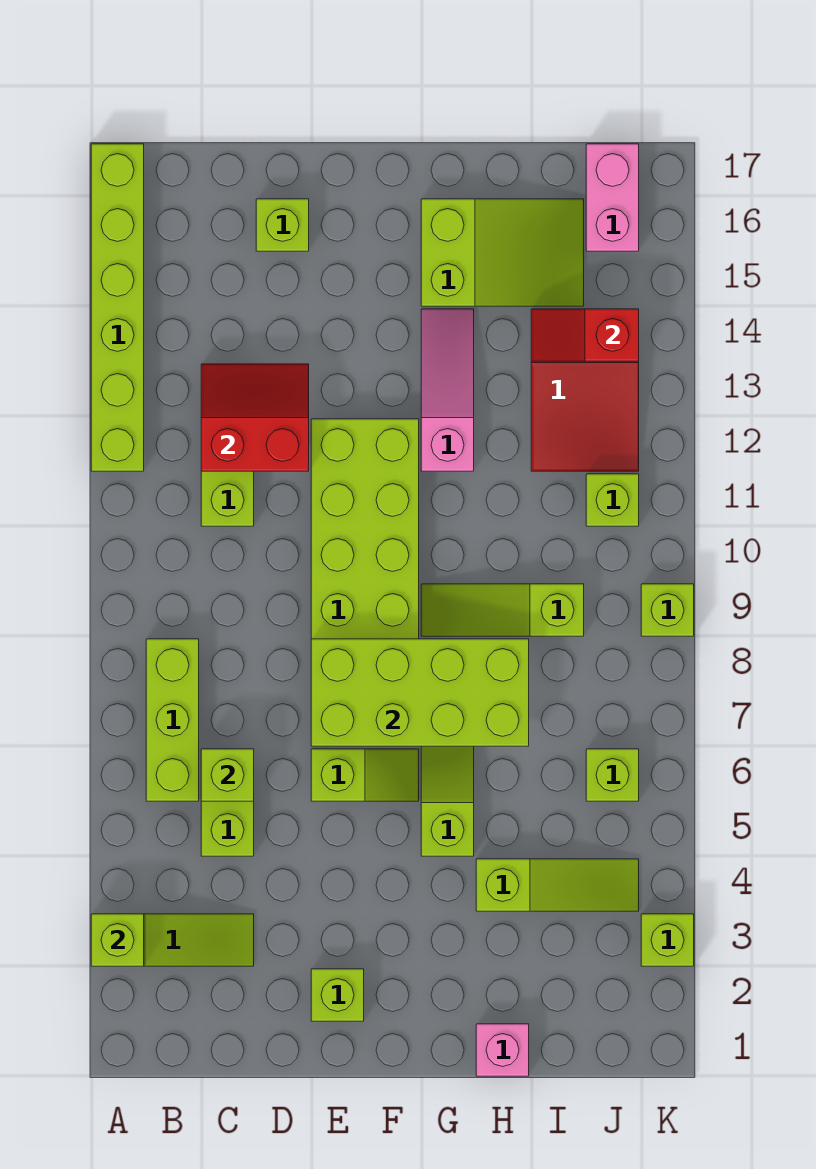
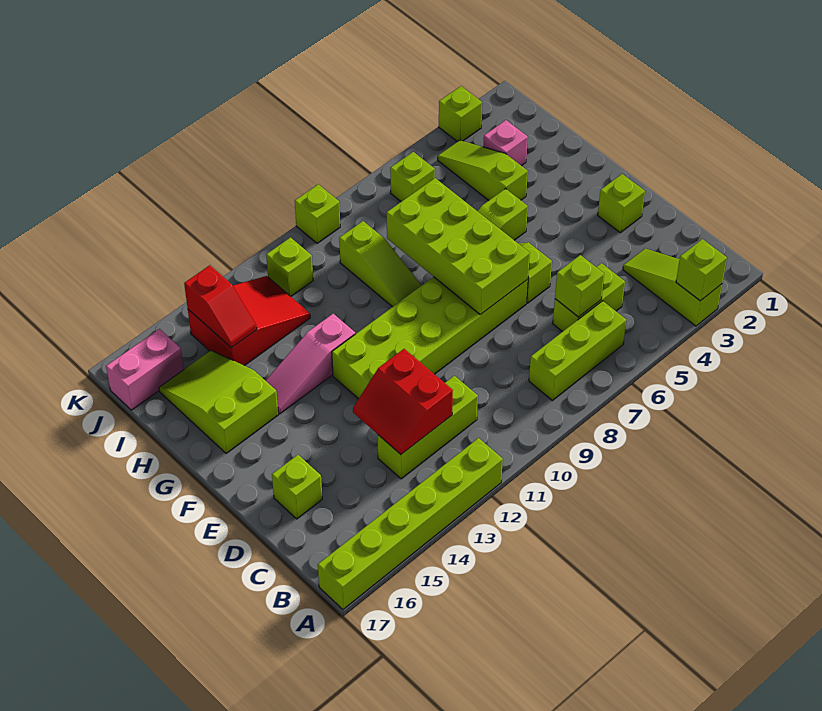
pink brick H1 level 1 -> pink brick I3 level 1

